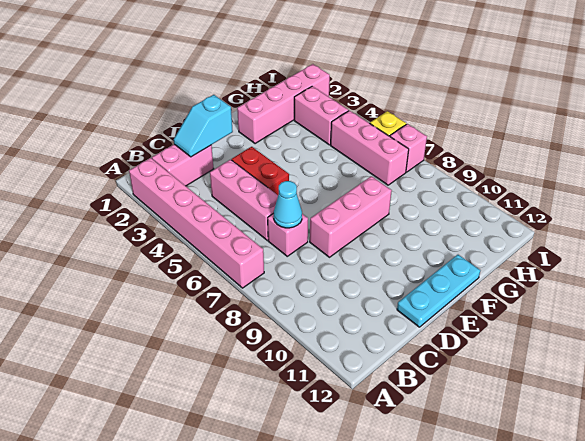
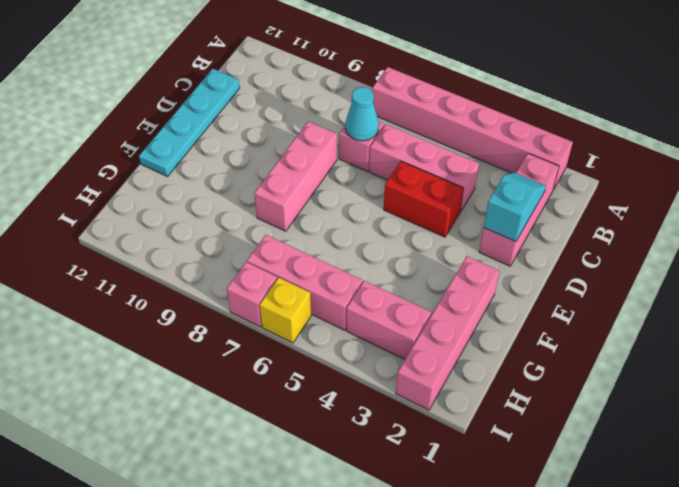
pink brick B2:C2 level 1 -> pink brick B2:D2 level 1
cyan plate D12:F12 level 1 -> cyan plate C12:F12 level 1

